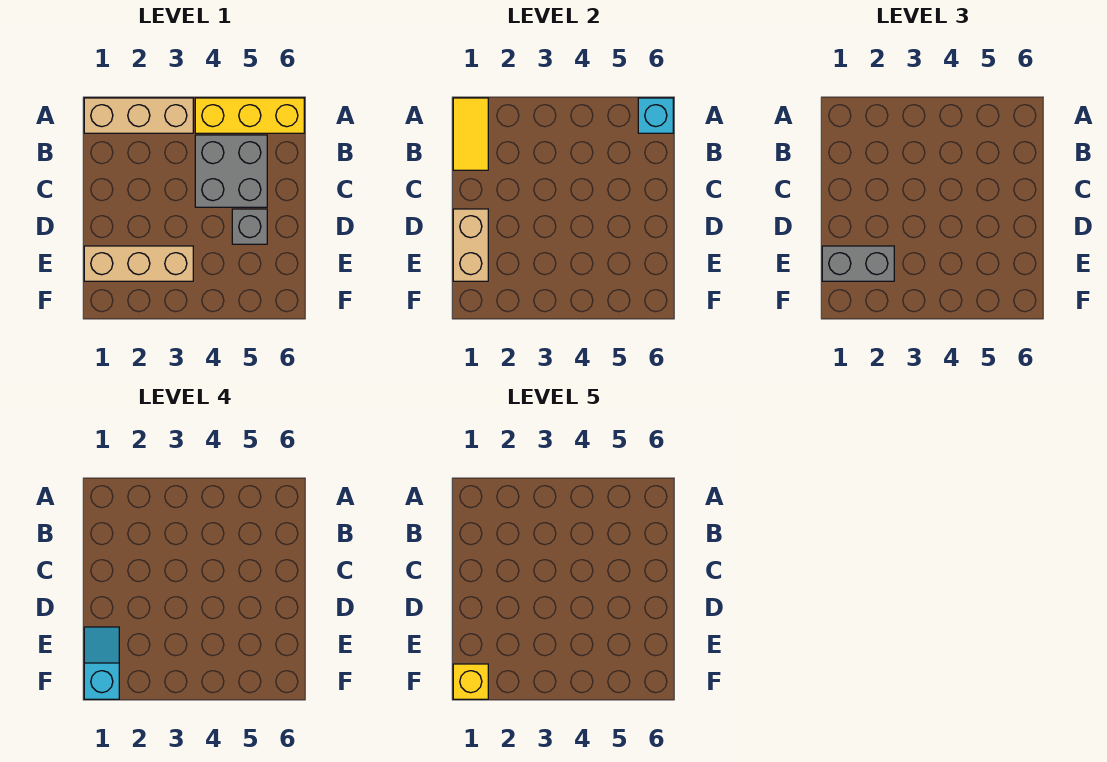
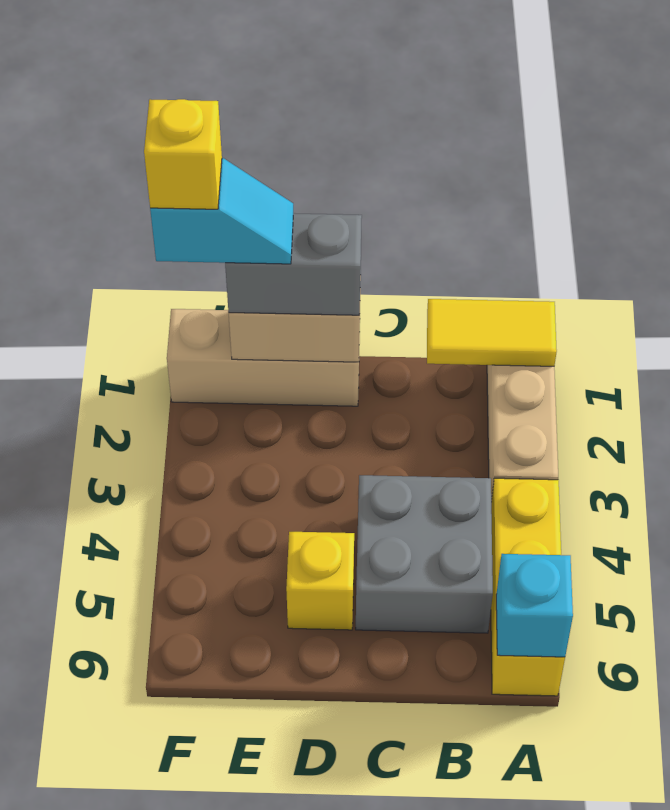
grey brick D5 level 1 -> yellow brick D5 level 1
tan brick E1:E3 level 1 -> tan brick D1:F1 level 1
grey brick E1:E2 level 3 -> grey brick D1:E1 level 3

